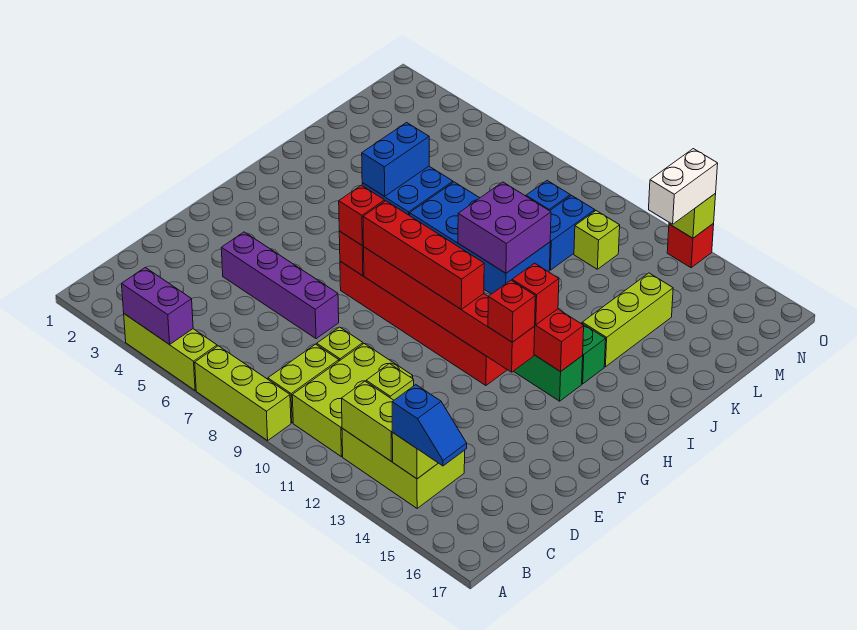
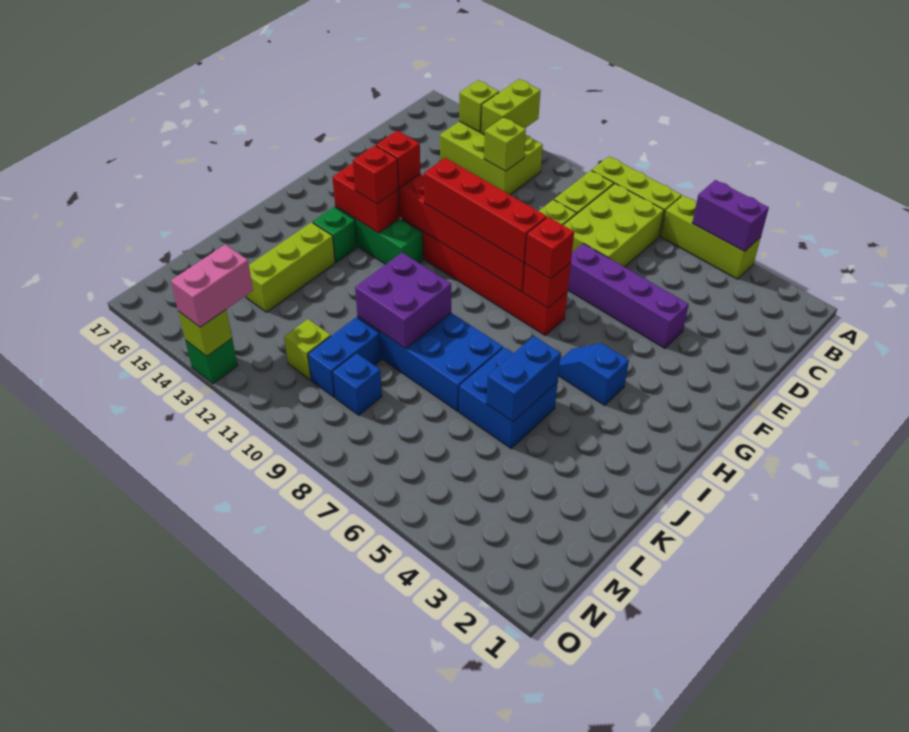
lime brick B10:D11 level 1 -> lime brick B7:D8 level 1
lime brick B12:B13 level 2 -> lime brick A13:B13 level 2
blue slope B14:B15 level 3 top 14 -> blue slope H4:H5 level 1 top 4
white brick N13:O13 level 3 -> pink brick N13:O13 level 3
red brick O13 level 1 -> green brick O13 level 1

